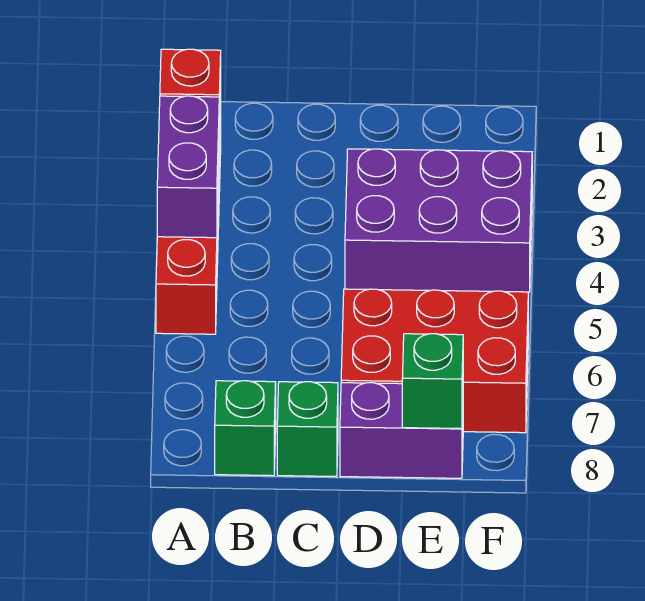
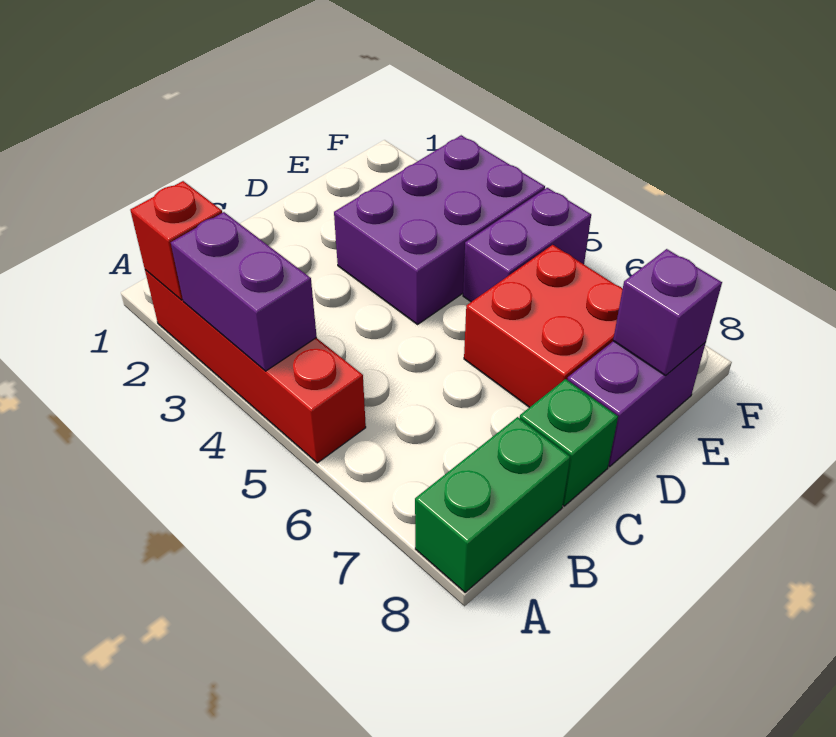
green brick B8 level 1 -> green brick A8:B8 level 1
red brick D6:F7 level 1 -> red brick D6:E7 level 1
none -> purple brick E5:F5 level 1
green brick E8 level 2 -> purple brick E8 level 2

